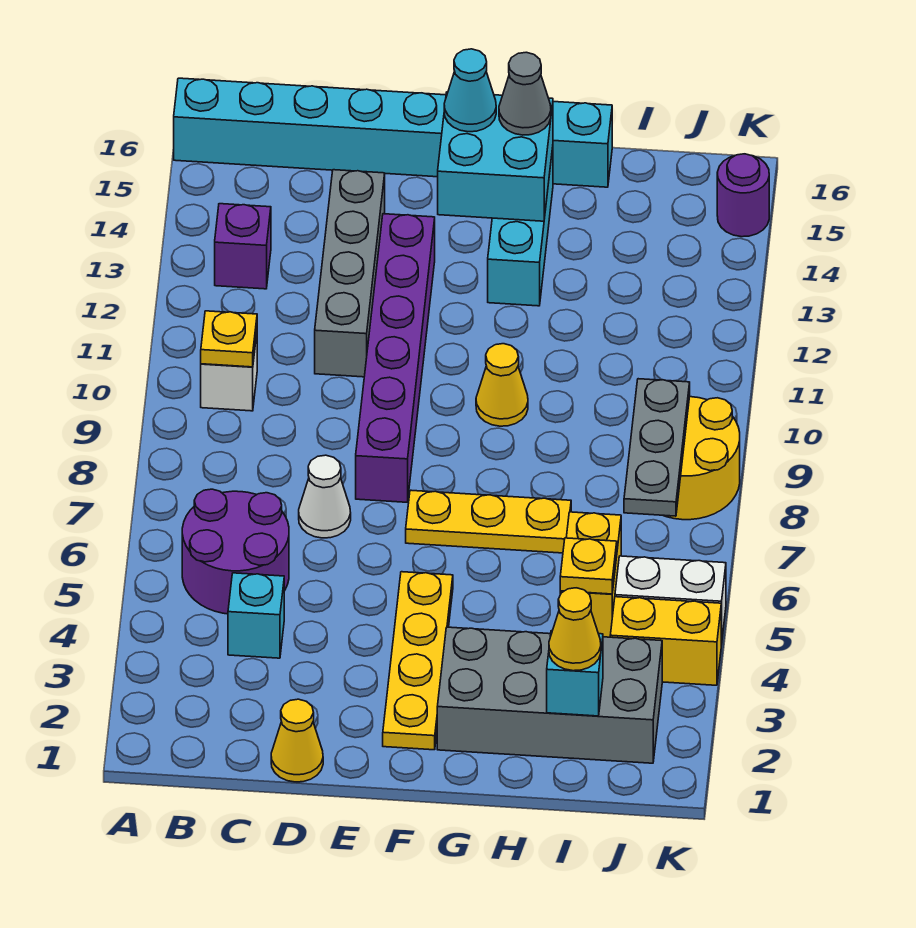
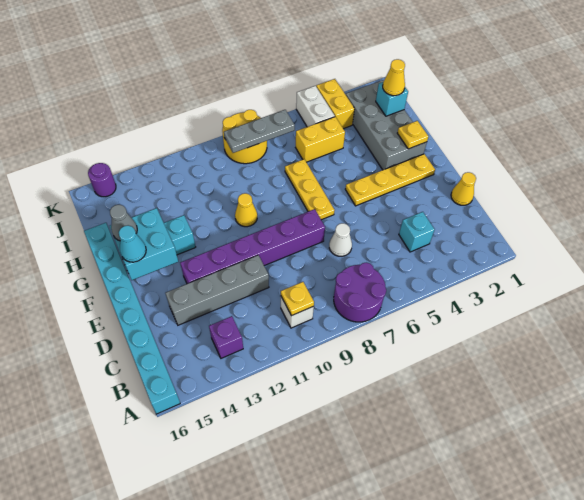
purple round brick B5:C6 level 1 -> purple round brick A7:B8 level 1
yellow plate I5 level 2 -> yellow plate G2 level 2

